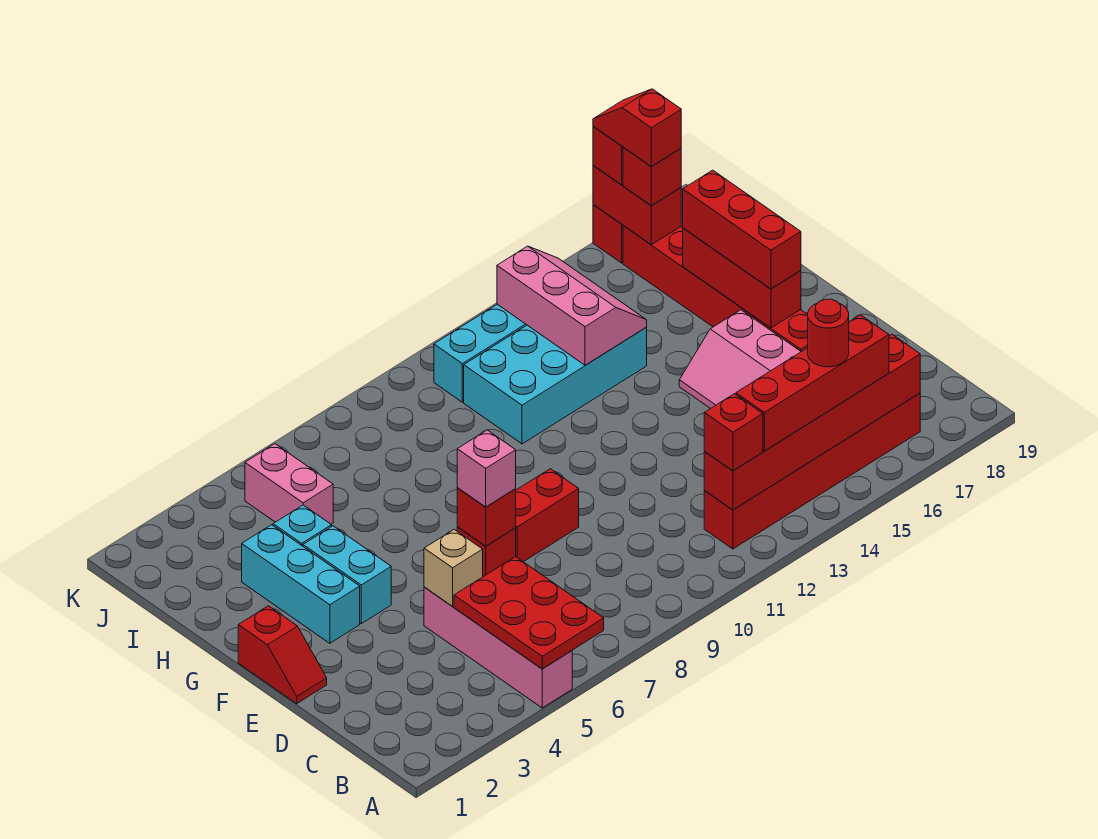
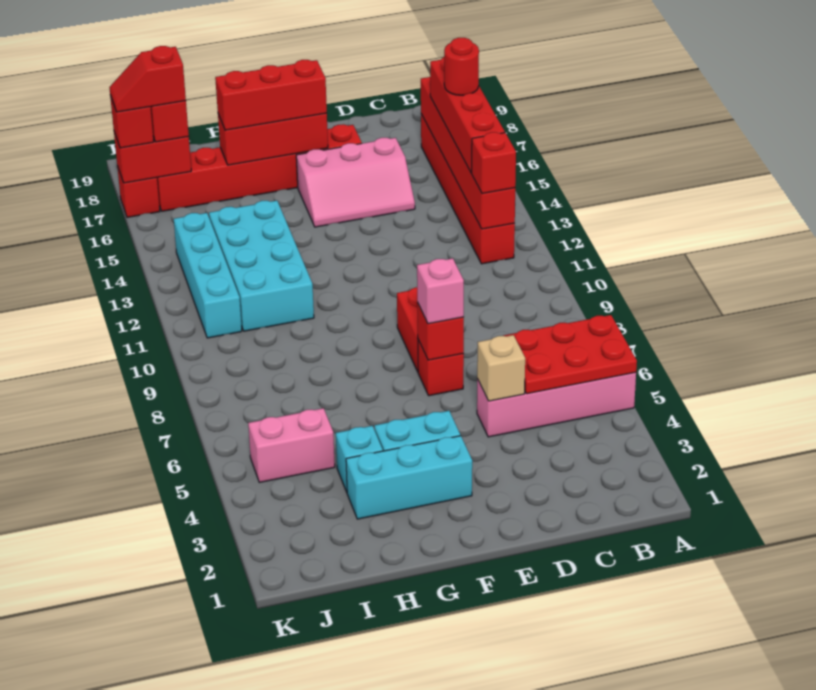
red slope E1:F1 level 1 top F -> none
pink slope H13:J14 level 2 top 13 -> none

